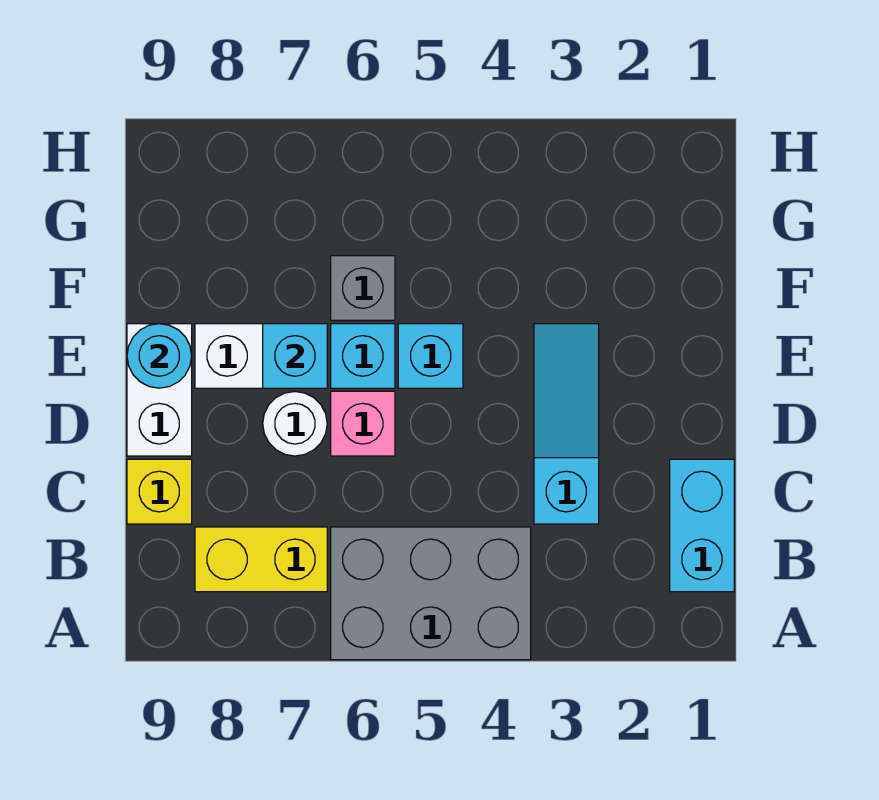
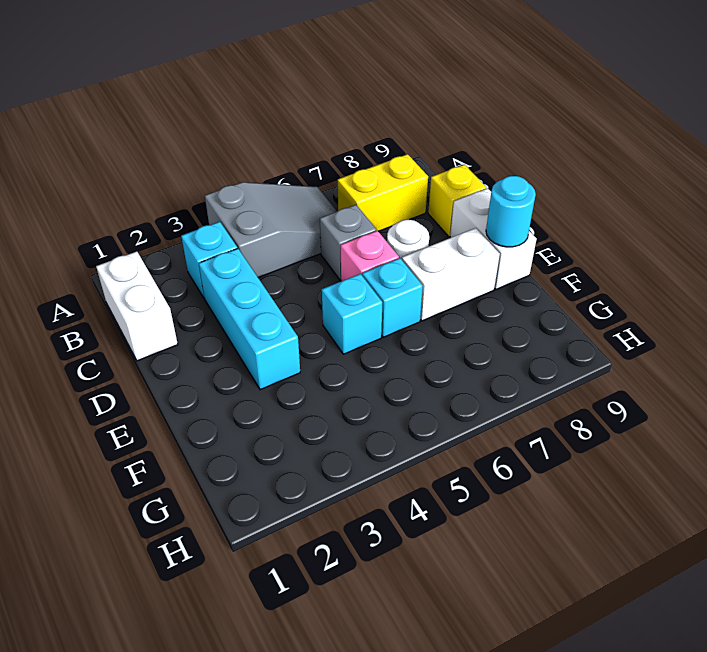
grey brick A4:B6 level 1 -> grey slope A4:B6 level 1 top 4
cyan brick B1:C1 level 1 -> white brick B1:C1 level 1
cyan slope C3:E3 level 1 top C -> cyan brick C3:E3 level 1
cyan brick E7 level 2 -> cyan brick B3 level 1
grey brick F6 level 1 -> grey brick C6 level 1

